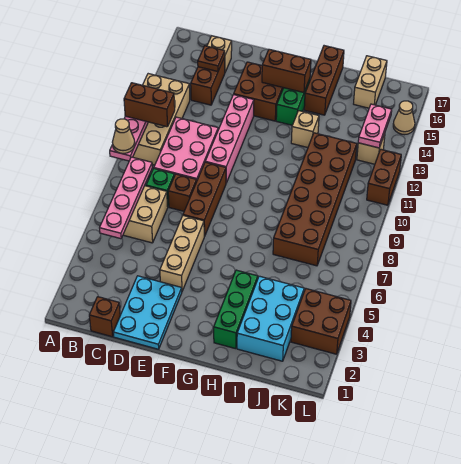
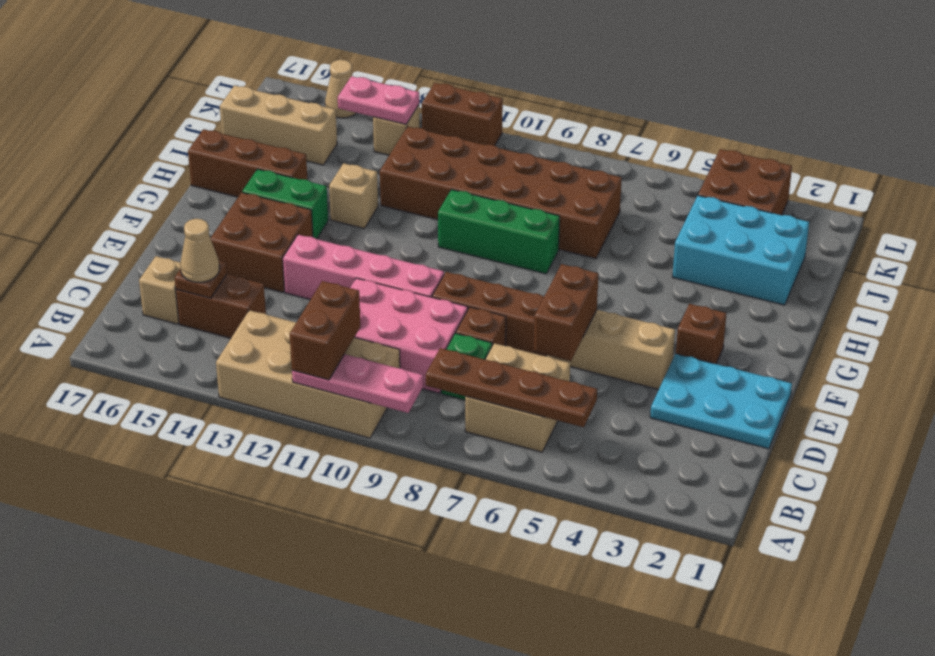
tan cone A9 level 3 -> tan cone C15 level 3
pink plate B5:B8 level 2 -> brown plate B5:B8 level 2
brown brick C1 level 1 -> brown brick F3 level 1
brown brick F15:G15 level 2 -> brown brick D6:E6 level 2
green brick H2:H4 level 1 -> green brick H8:H10 level 1
tan brick J16:J17 level 1 -> tan brick J15:J17 level 1

